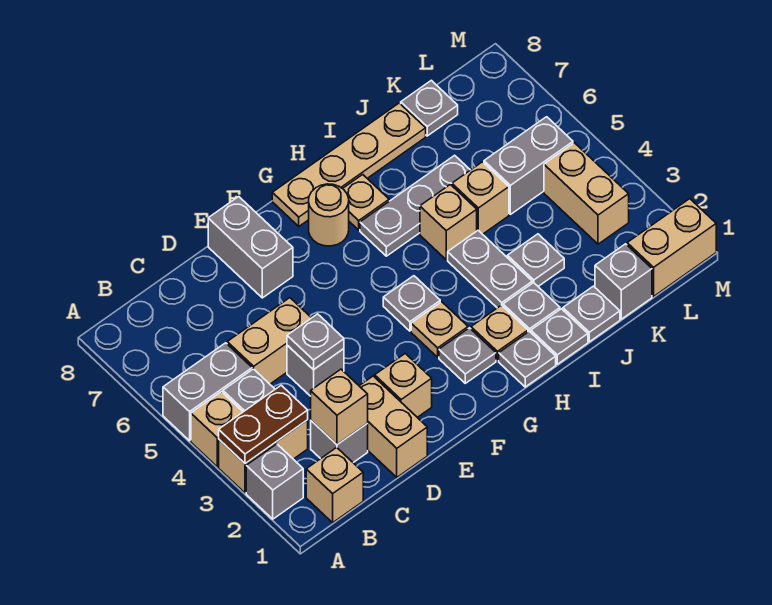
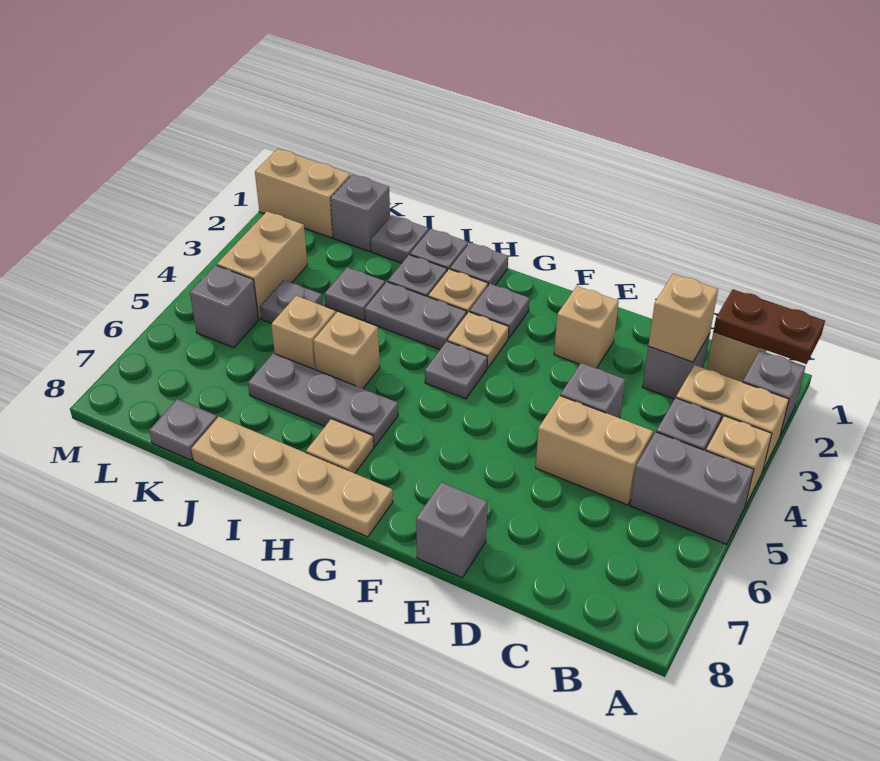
brown plate A3:B3 level 2 -> brown plate A1:B1 level 2
tan brick D1:D2 level 1 -> none
grey plate D4 level 2 -> grey plate K4 level 1
grey brick E7:E8 level 1 -> grey brick E8 level 1
tan round brick G7 level 1 -> none
grey plate I3:I4 level 1 -> grey plate H3:I3 level 1
grey brick K5:L5 level 1 -> grey brick L5 level 1

